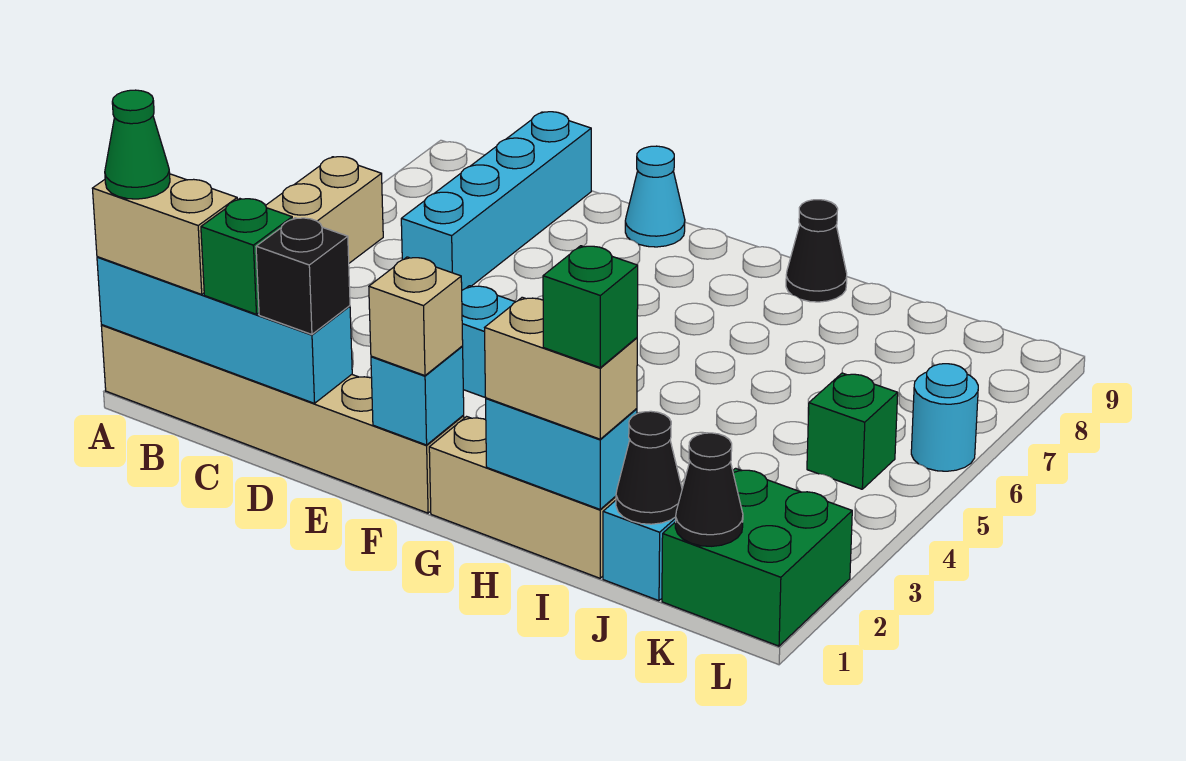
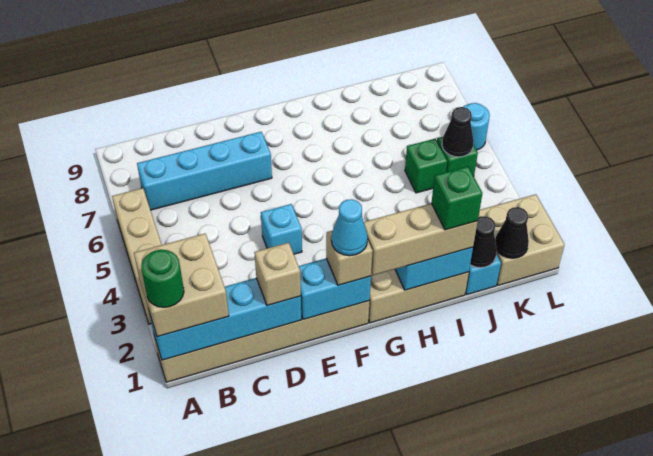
tan brick A1:B1 level 3 -> tan brick A1:B2 level 3
green cone A1 level 4 -> green round brick A1 level 4
green brick C1 level 3 -> green brick J5 level 1
cyan brick C6:C9 level 1 -> cyan brick B7:E7 level 1
black brick D1 level 3 -> tan brick D1 level 3
cyan cone E9 level 1 -> cyan cone F1 level 4
cyan brick F1 level 2 -> cyan brick E1:F1 level 2
tan brick H1:I1 level 3 -> tan brick G1:I1 level 3
black cone H9 level 1 -> black cone K5 level 2
green brick K1:L2 level 1 -> tan brick K1:L2 level 1

